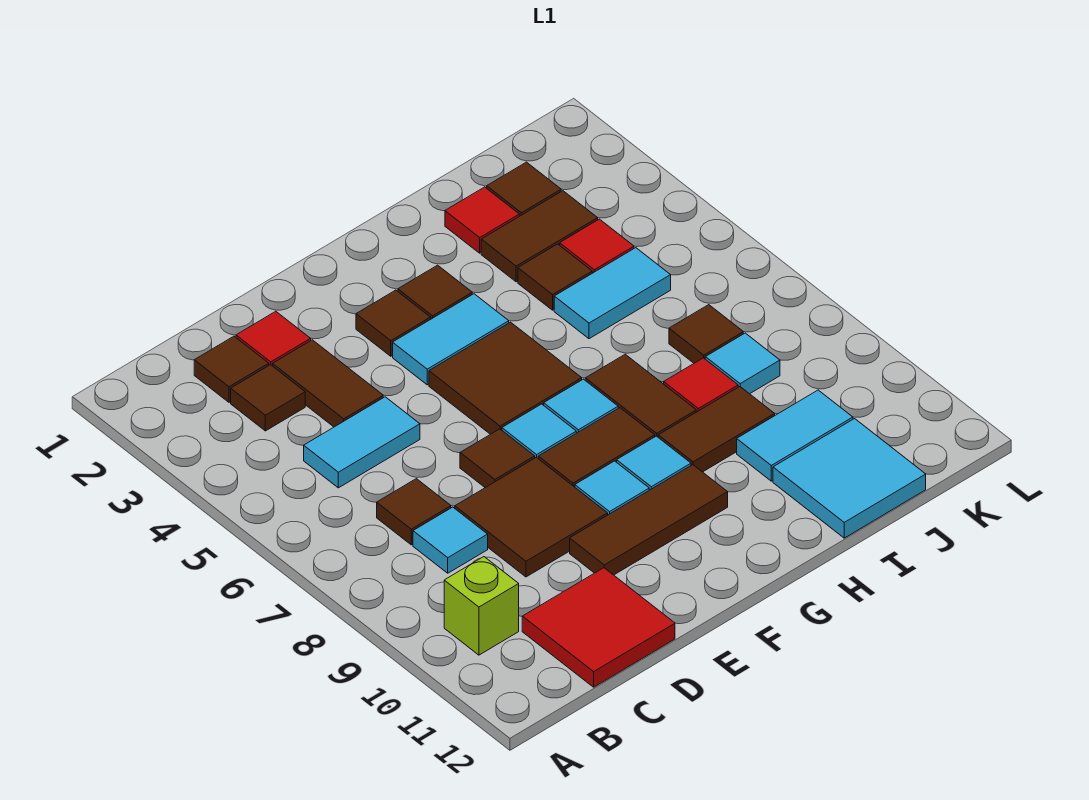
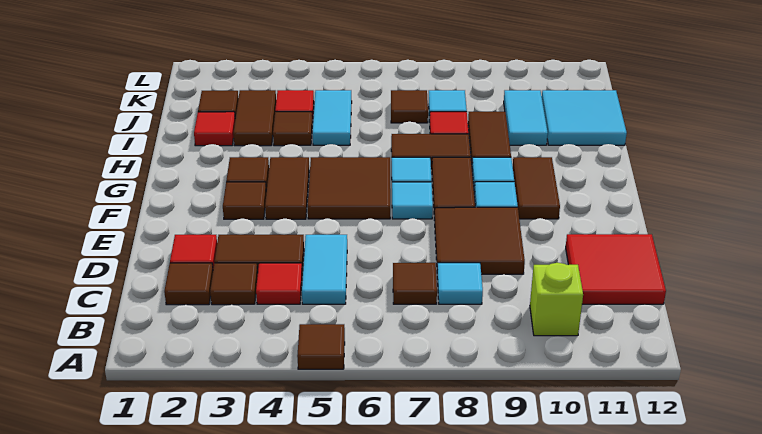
none -> red tile C4 level 1
brown tile E7 level 1 -> brown tile A5 level 1
brown tile E10:G10 level 1 -> brown tile F10:G10 level 1
cyan tile F4:G4 level 1 -> brown tile F4:G4 level 1

